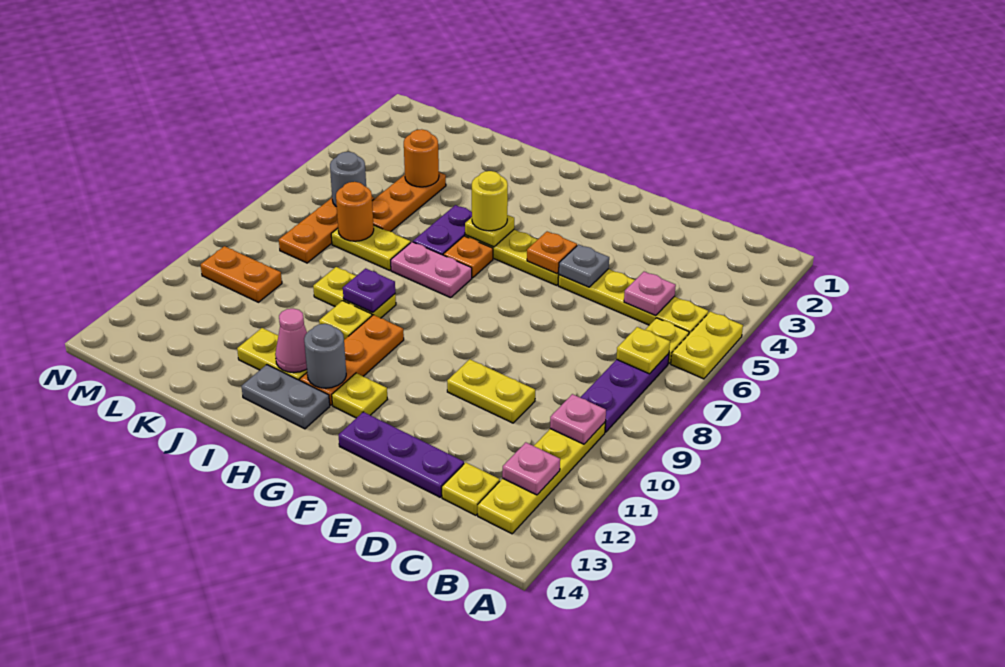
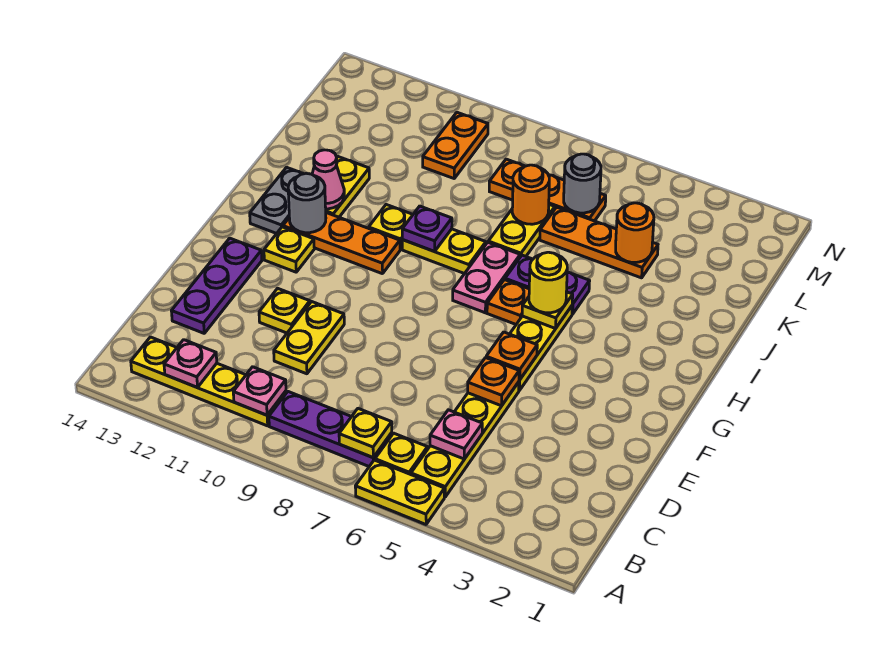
yellow plate C13 level 1 -> yellow plate E11 level 1
grey plate E5 level 2 -> orange plate E5 level 2
yellow plate I9:J9 level 1 -> yellow plate I8:I9 level 1

